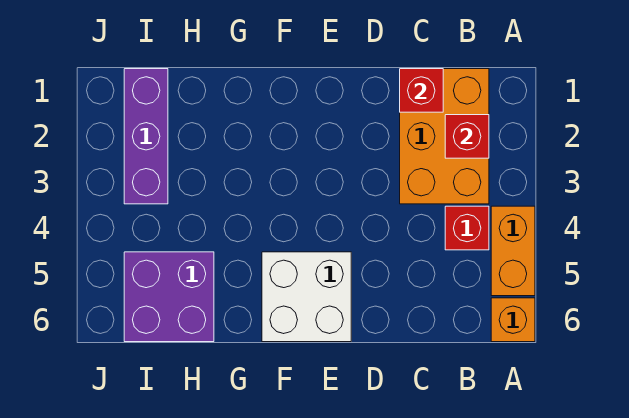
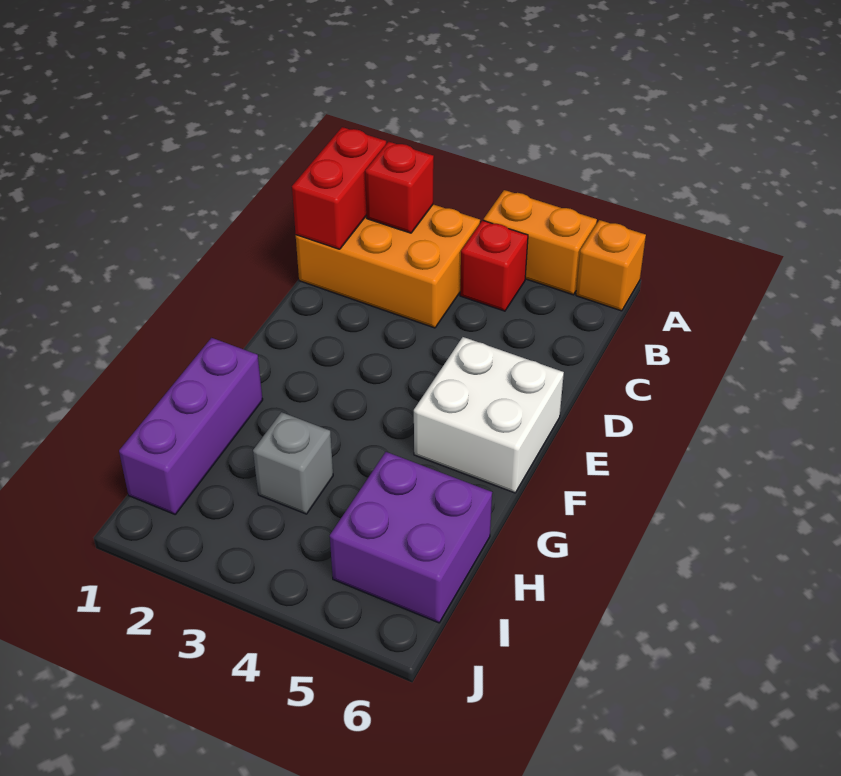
red brick C1 level 2 -> red brick B1:C1 level 2
none -> grey brick H3 level 1
purple brick I1:I3 level 1 -> purple brick G1:I1 level 1

